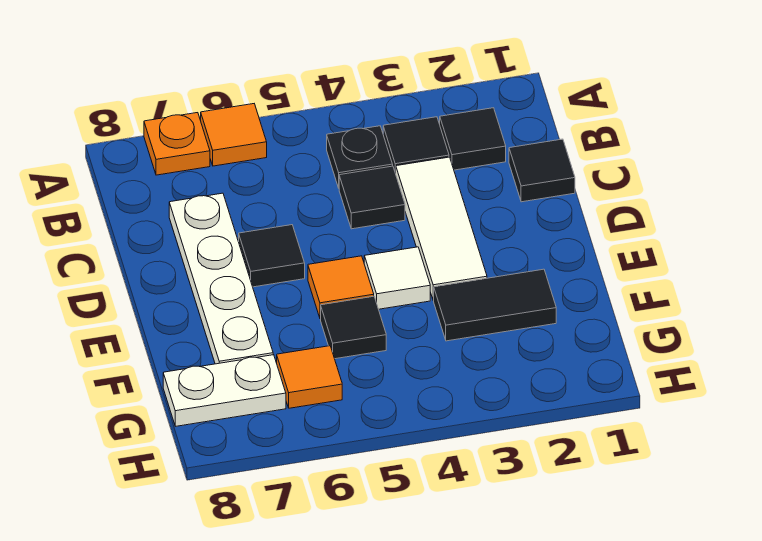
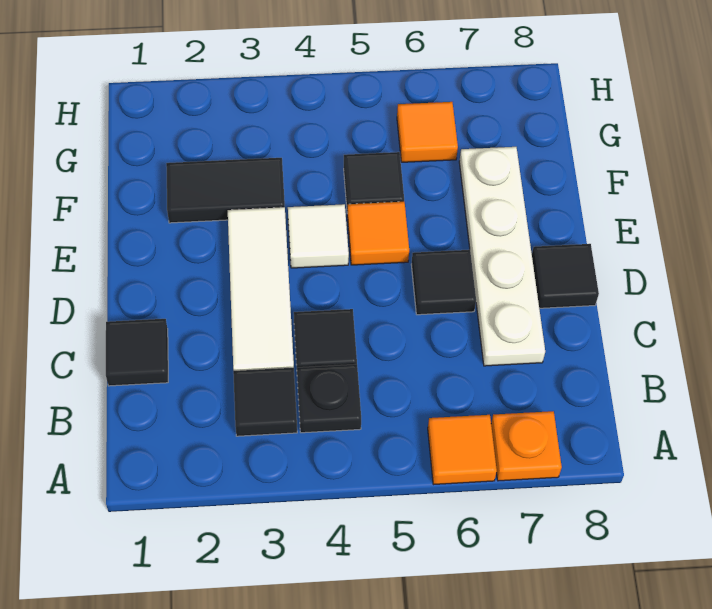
black tile B2 level 1 -> black tile D8 level 1
white plate G7:G8 level 1 -> none

